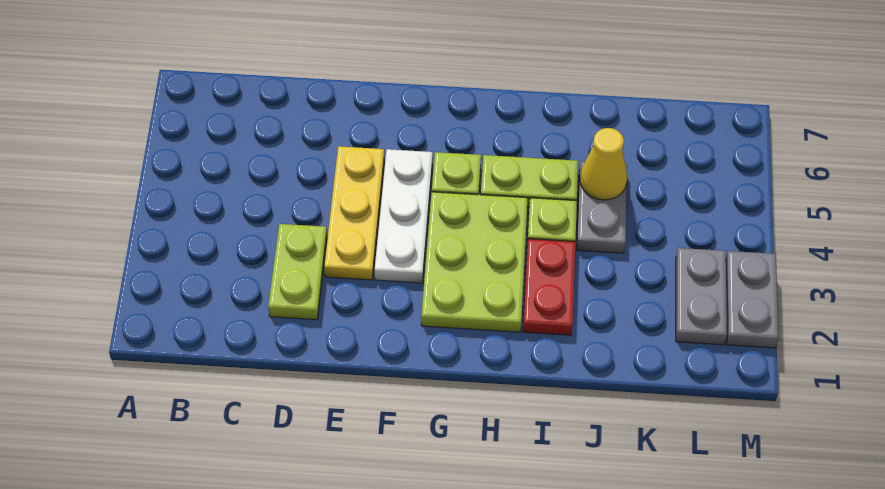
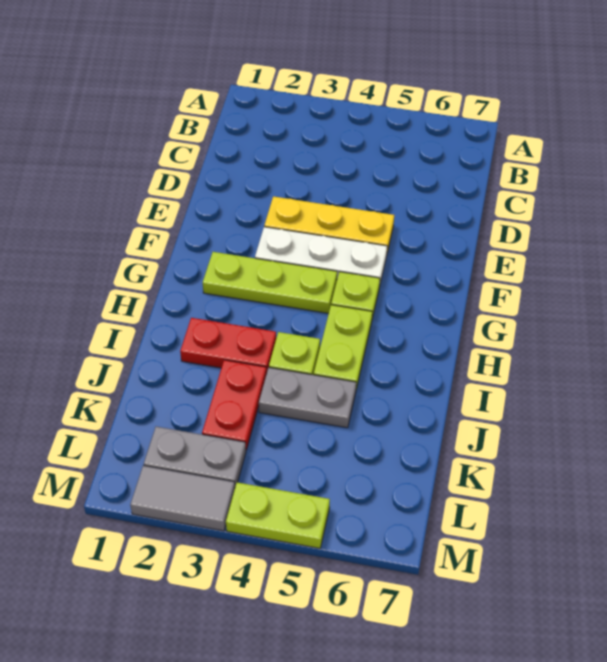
lime plate D2:D3 level 1 -> lime plate M4:M5 level 1
lime plate G2:H4 level 1 -> lime plate G2:G4 level 1
none -> red plate J3:K3 level 1
yellow cone J5 level 2 -> none
grey plate M2:M3 level 1 -> grey tile M2:M3 level 1

